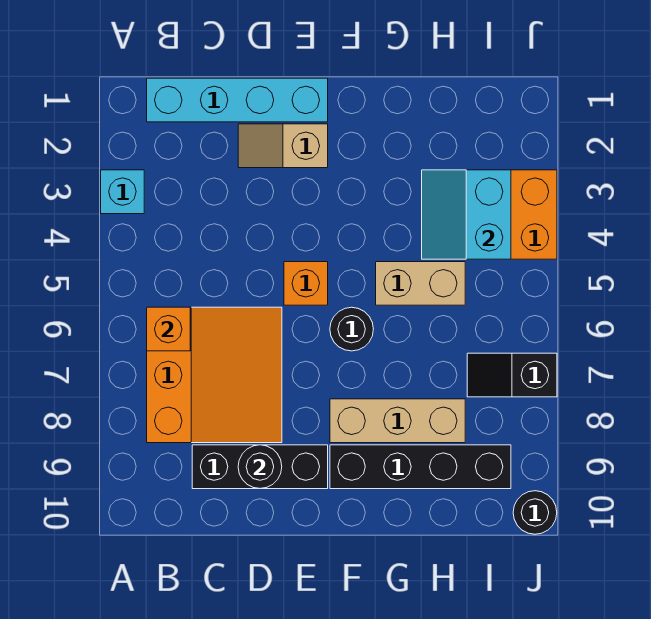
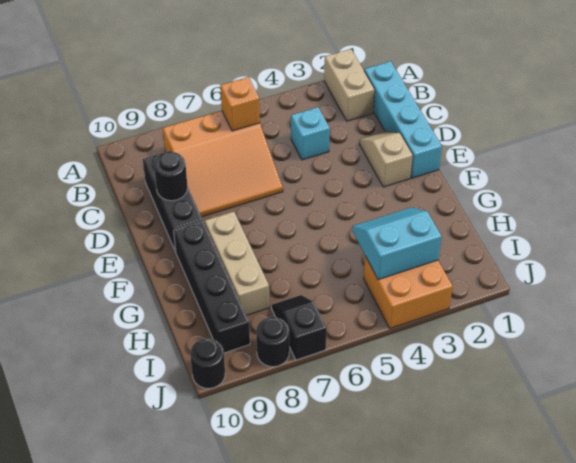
cyan brick A3 level 1 -> cyan brick C4 level 1
orange brick E5 level 1 -> none
black round brick F6 level 1 -> black round brick J8 level 1
tan brick G5:H5 level 1 -> tan brick A2:B2 level 1

